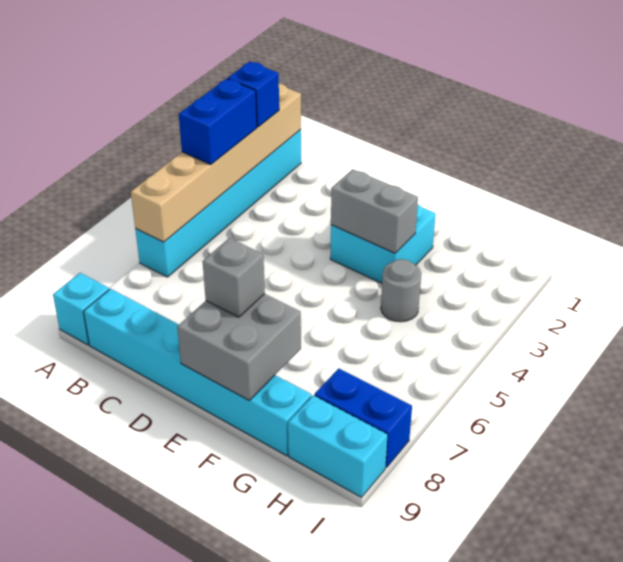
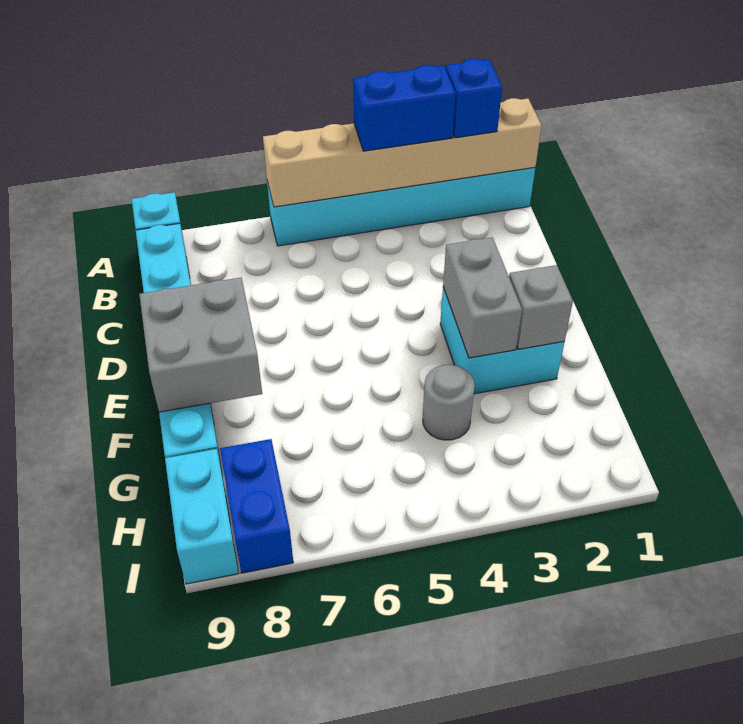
grey brick E8 level 3 -> grey brick F2 level 2

